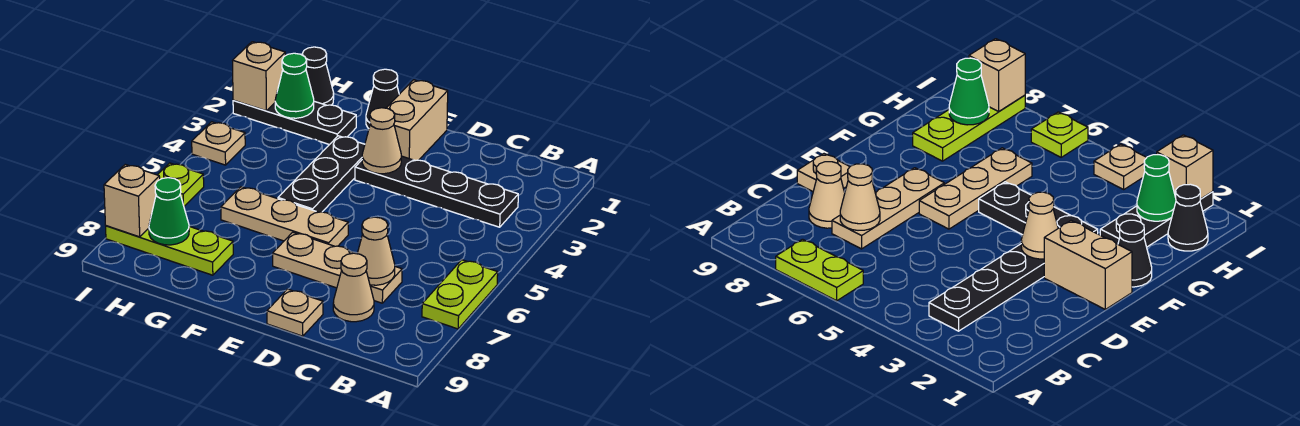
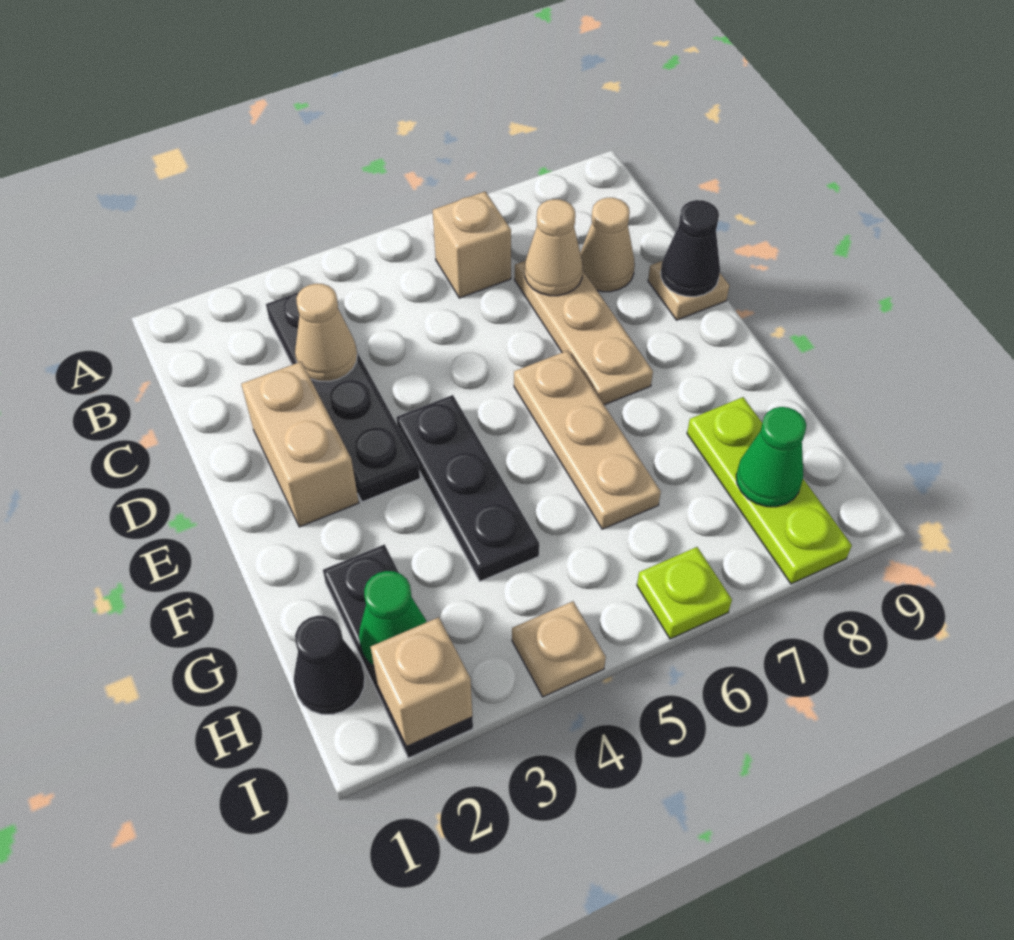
lime plate A6:A7 level 1 -> none
tan brick E1:E2 level 1 -> tan brick D2:E2 level 1
tan cone E3 level 2 -> tan cone C3 level 2
black cone F1 level 1 -> black cone D9 level 2
black plate F3:F5 level 1 -> black plate E4:G4 level 1
tan brick I8 level 2 -> tan brick B6 level 1

